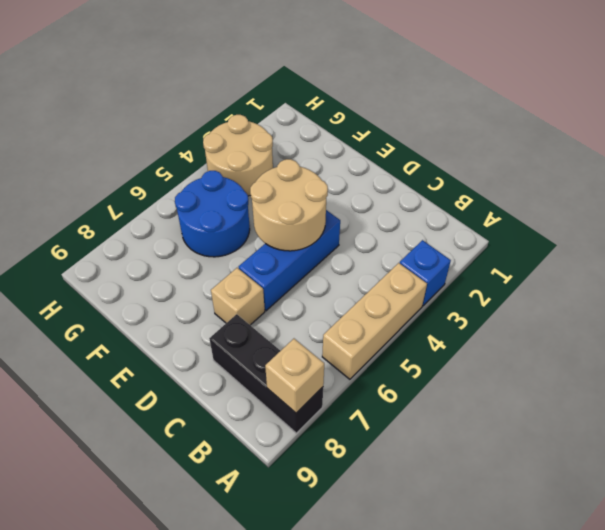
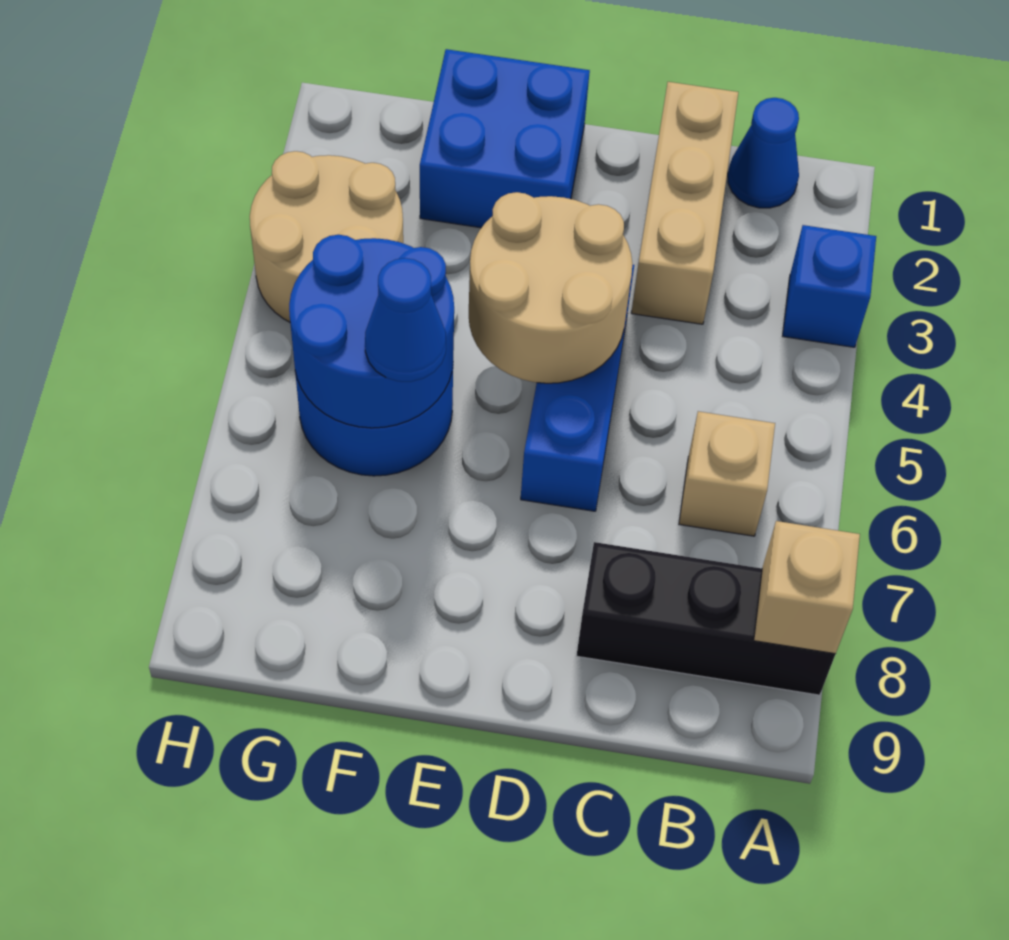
tan brick A4:A6 level 1 -> tan brick C1:C3 level 1
none -> blue cone B1 level 1
tan brick D7 level 1 -> tan brick B6 level 1
none -> blue brick E1:F2 level 1
none -> blue round brick F5:G6 level 2
none -> blue cone F6 level 3

